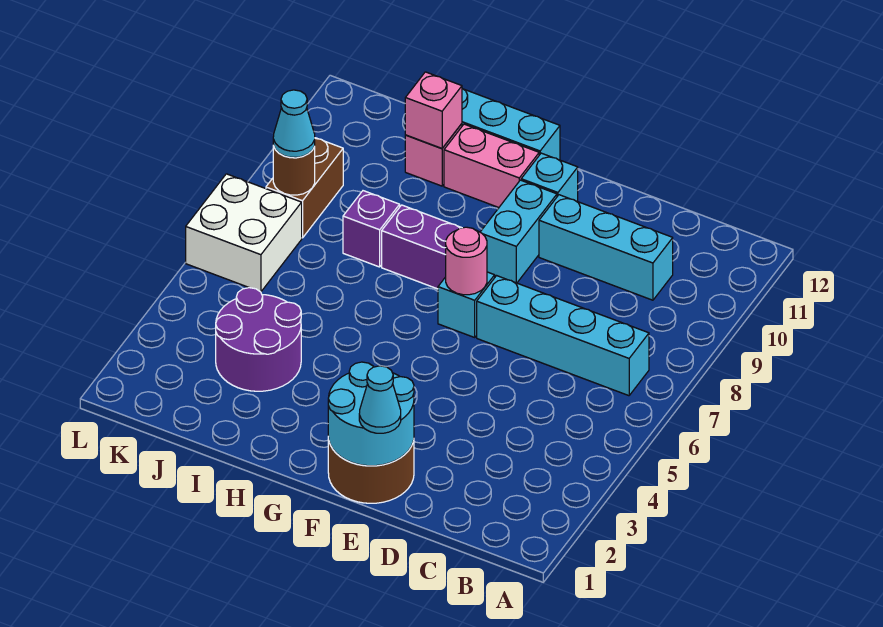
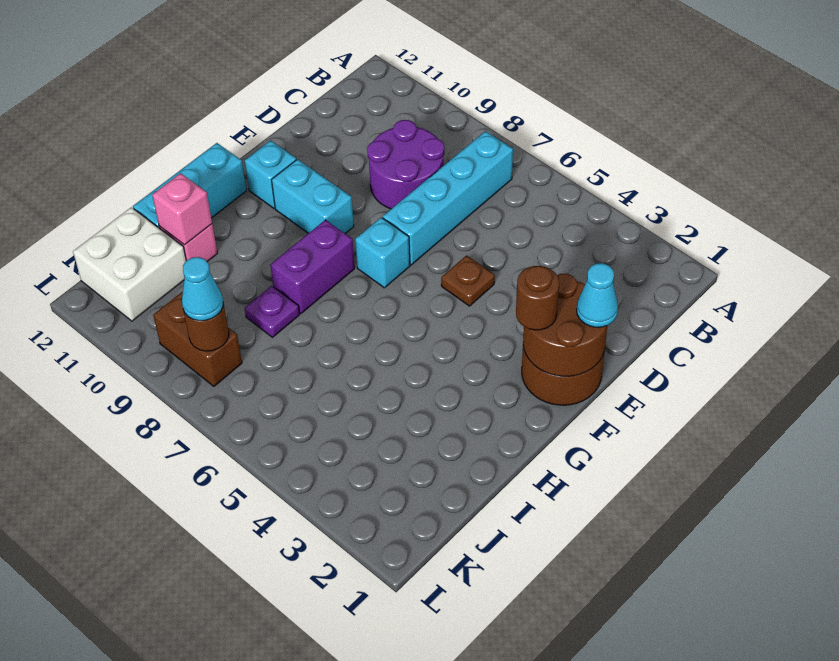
cyan brick C10:E10 level 1 -> none
cyan round brick E1:F2 level 2 -> brown round brick E1:F2 level 2
none -> brown plate E5 level 1
none -> brown round brick F2 level 3
pink round brick F7 level 2 -> none
pink brick G11:H11 level 1 -> none
purple round brick I3:J4 level 1 -> purple round brick C8:D9 level 1
purple brick I8 level 1 -> purple plate I8 level 1
white brick K6:L7 level 1 -> white brick J11:K12 level 1

